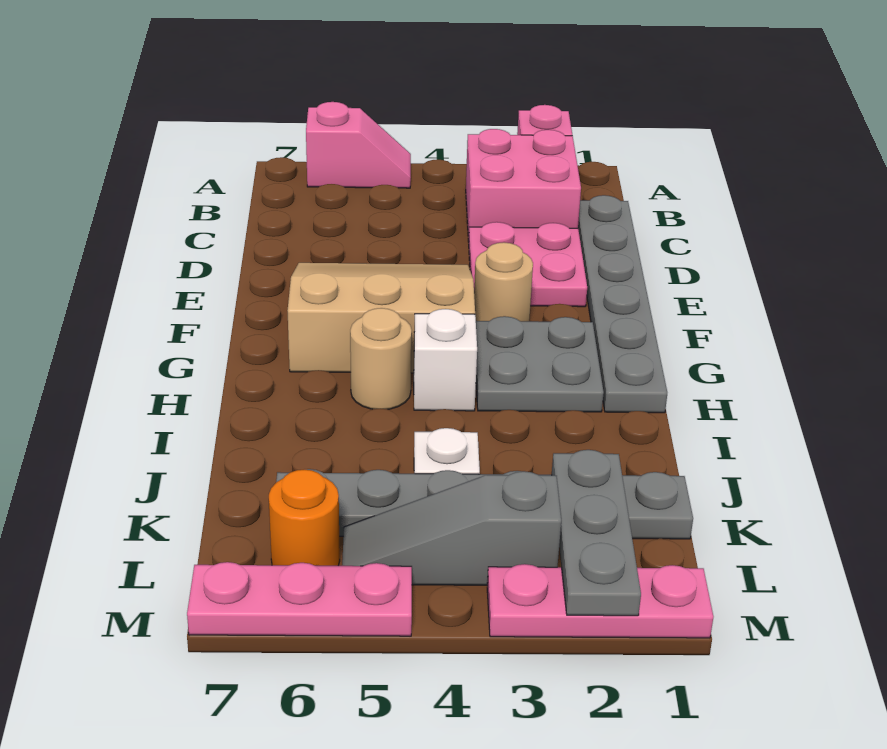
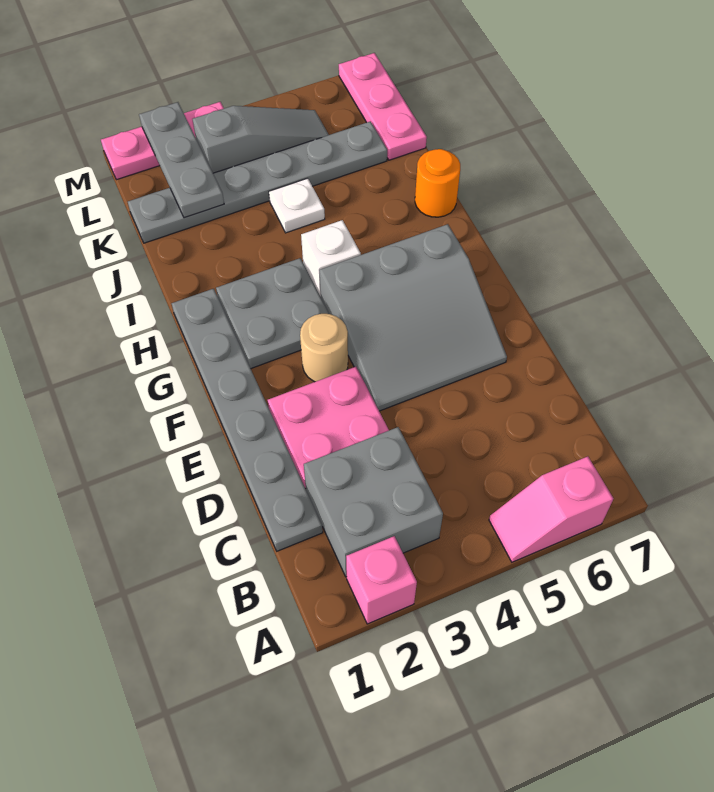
pink brick B2:C3 level 1 -> grey brick B2:C3 level 1
tan slope E4:G6 level 1 top G -> grey slope E4:G6 level 1 top G
tan round brick H5 level 1 -> none
orange round brick L6 level 1 -> orange round brick I7 level 1
pink plate M5:M7 level 1 -> pink plate K7:M7 level 1

